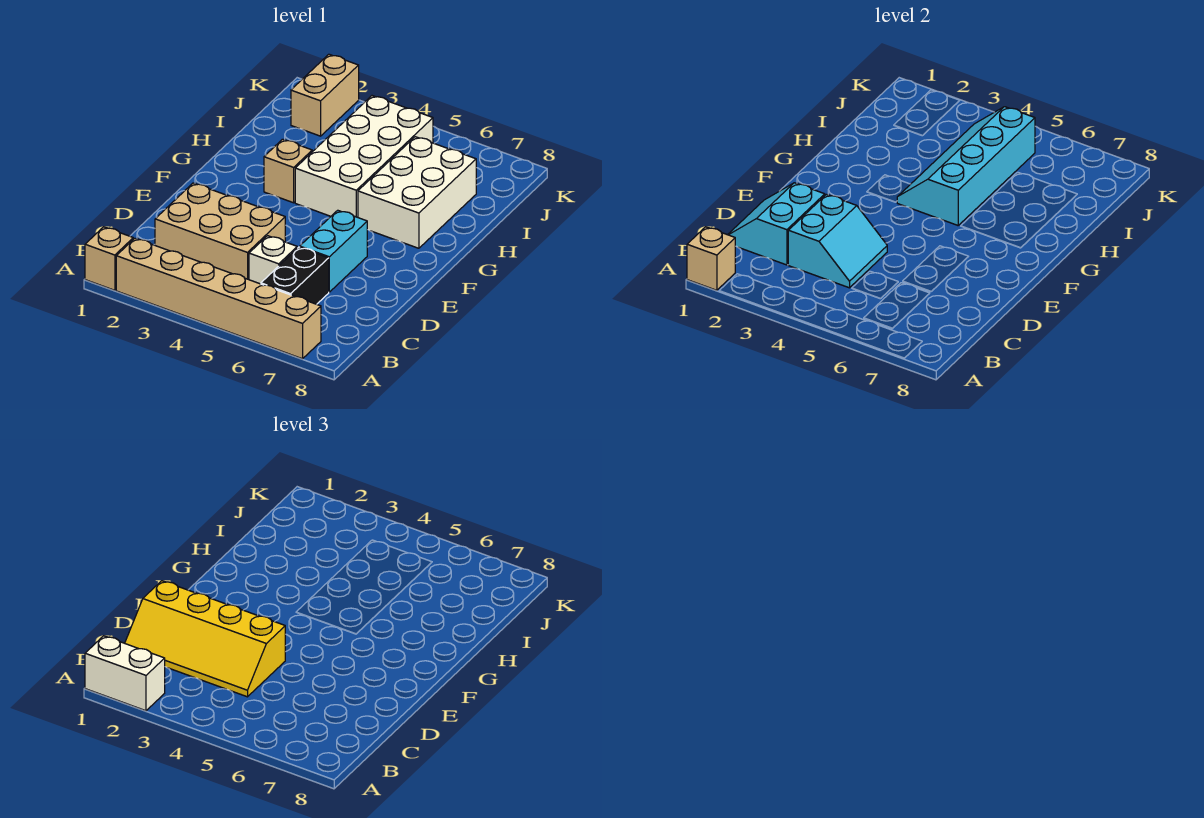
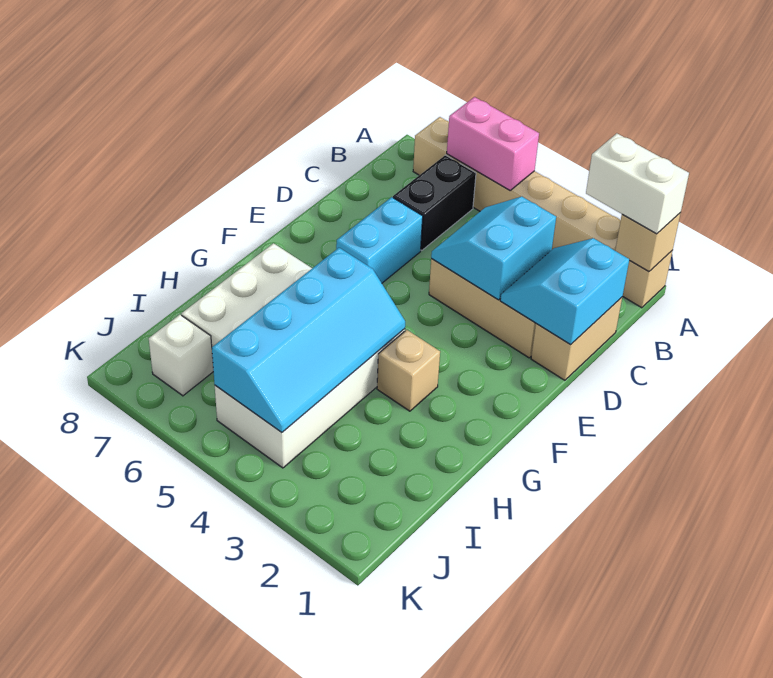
none -> pink brick A5:A6 level 2
cyan slope C1:D2 level 2 top 2 -> cyan slope C1:D2 level 2 top 1
yellow slope C1:D4 level 3 top D -> none
white brick C5 level 1 -> white brick J7 level 1
tan brick J2:K2 level 1 -> tan brick C1:D1 level 1

